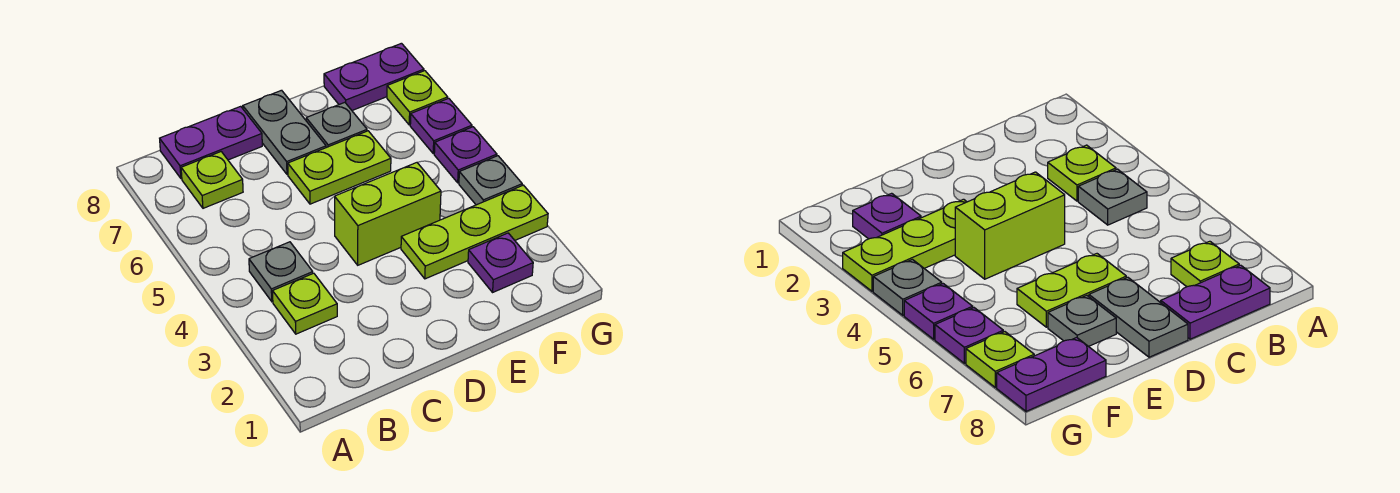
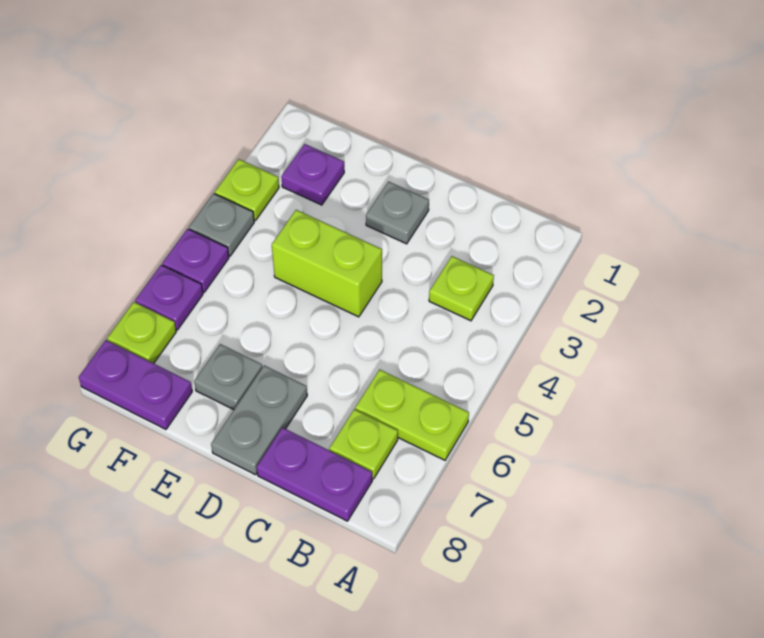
grey plate B4 level 1 -> grey plate D2 level 1
lime plate D6:E6 level 1 -> lime plate A6:B6 level 1
lime plate E3:G3 level 1 -> lime plate G3 level 1

